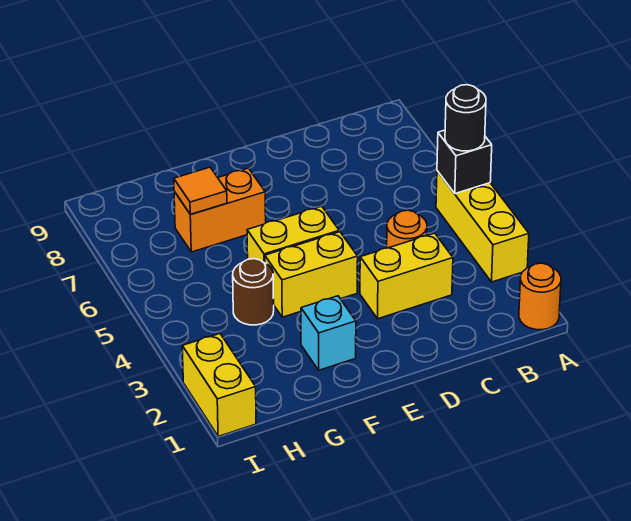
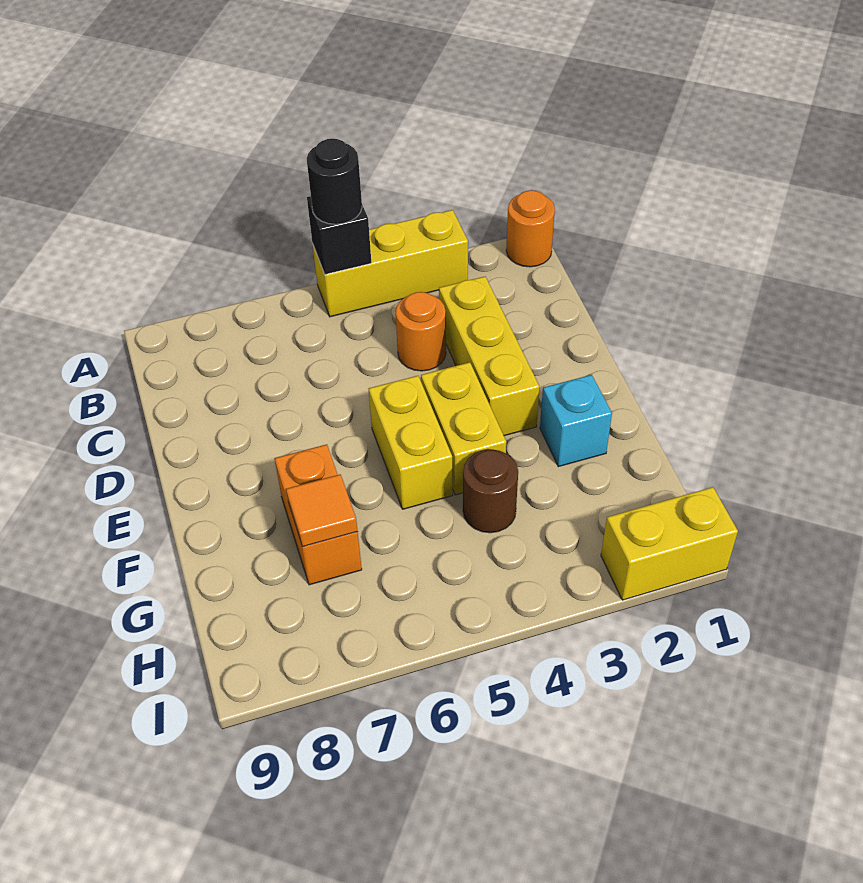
yellow brick C3:D3 level 1 -> yellow brick C3:E3 level 1

